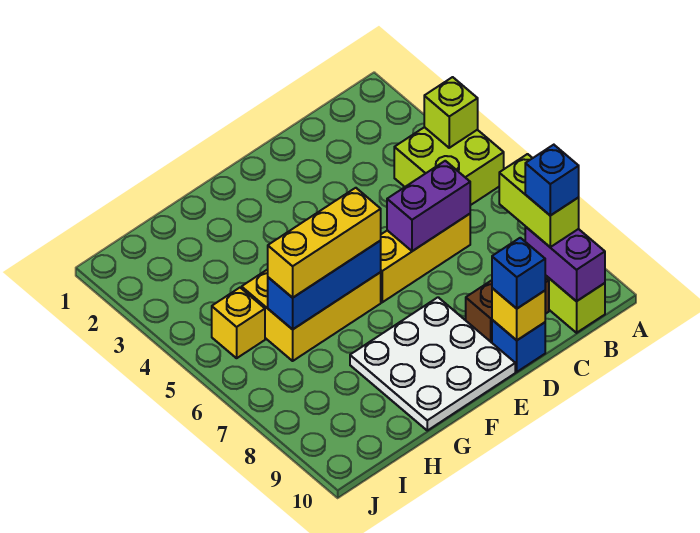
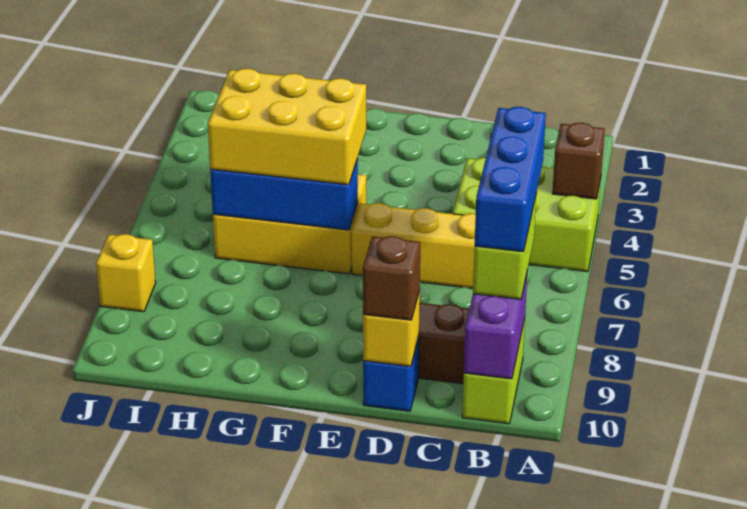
lime brick A4:B5 level 1 -> lime brick A4:C5 level 1
lime brick A4 level 2 -> brown brick A4 level 2
blue brick B9 level 4 -> blue brick B7:B9 level 4
purple brick C6:D6 level 2 -> none
blue brick D10 level 3 -> brown brick D10 level 3
white plate E8:G10 level 1 -> none
yellow brick F6:H6 level 3 -> yellow brick F5:H6 level 3
yellow brick I5 level 1 -> yellow brick J8 level 1

